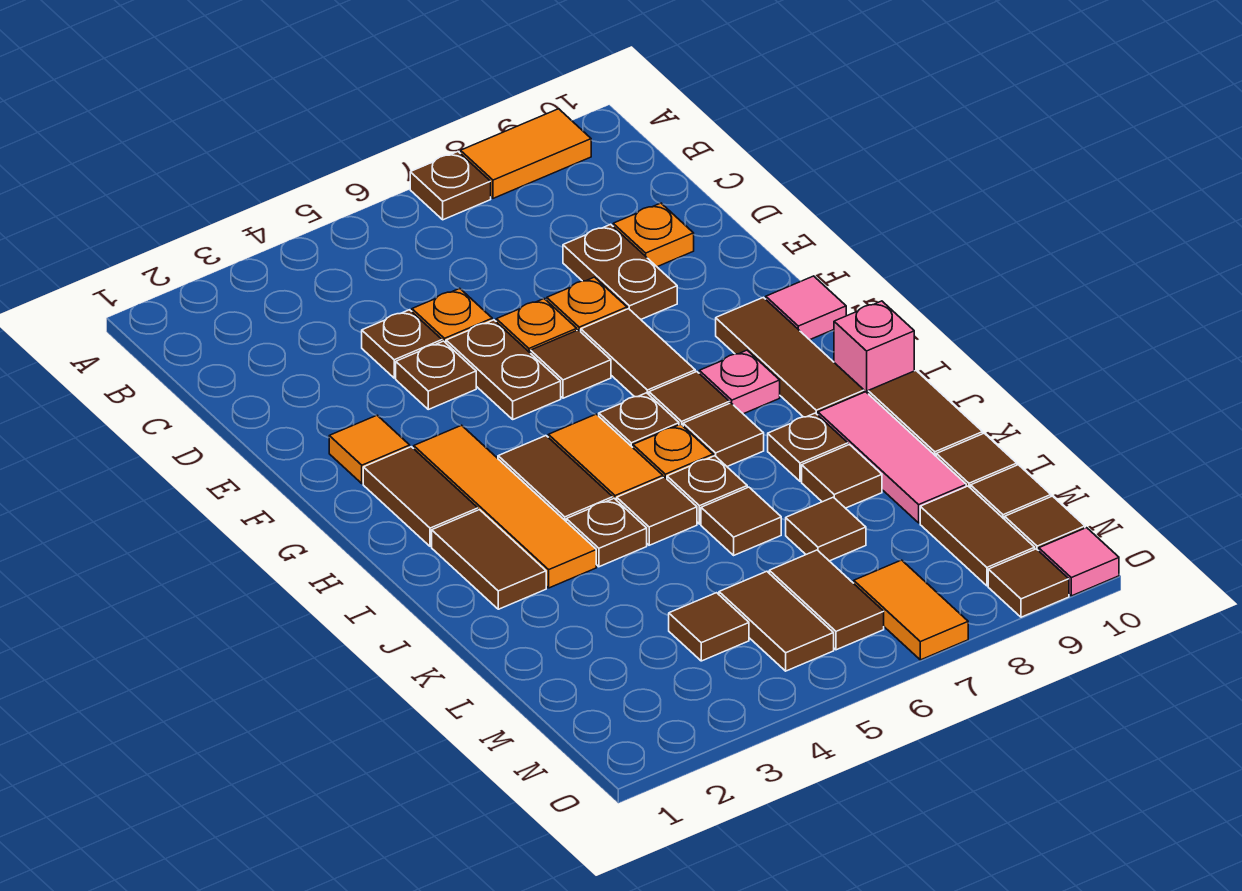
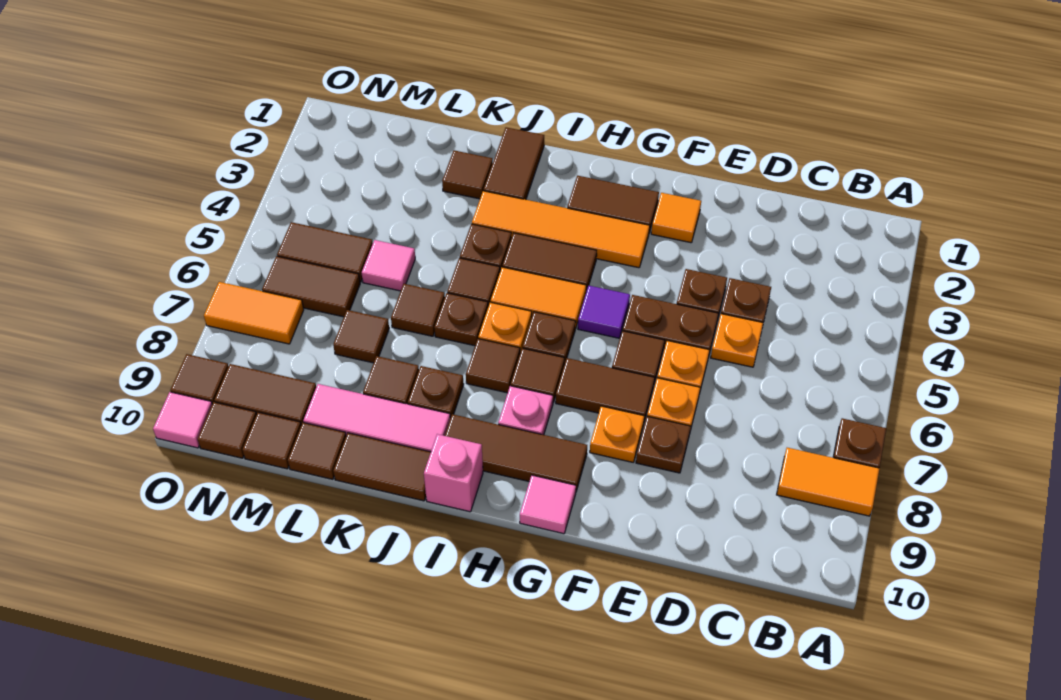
orange tile A8:A9 level 1 -> orange tile A8:B8 level 1
brown plate D8:E8 level 1 -> brown plate E8 level 1
orange plate D9 level 1 -> orange plate F8 level 1
none -> purple tile G5 level 1
brown tile I2:J2 level 1 -> brown tile J1:J2 level 1
none -> pink tile L5 level 1
brown tile M4 level 1 -> brown tile K2 level 1

